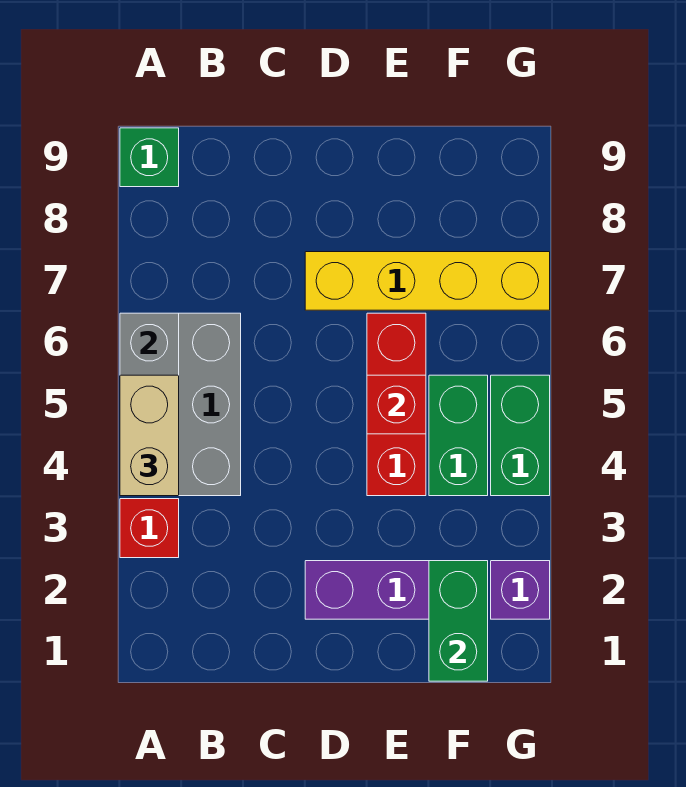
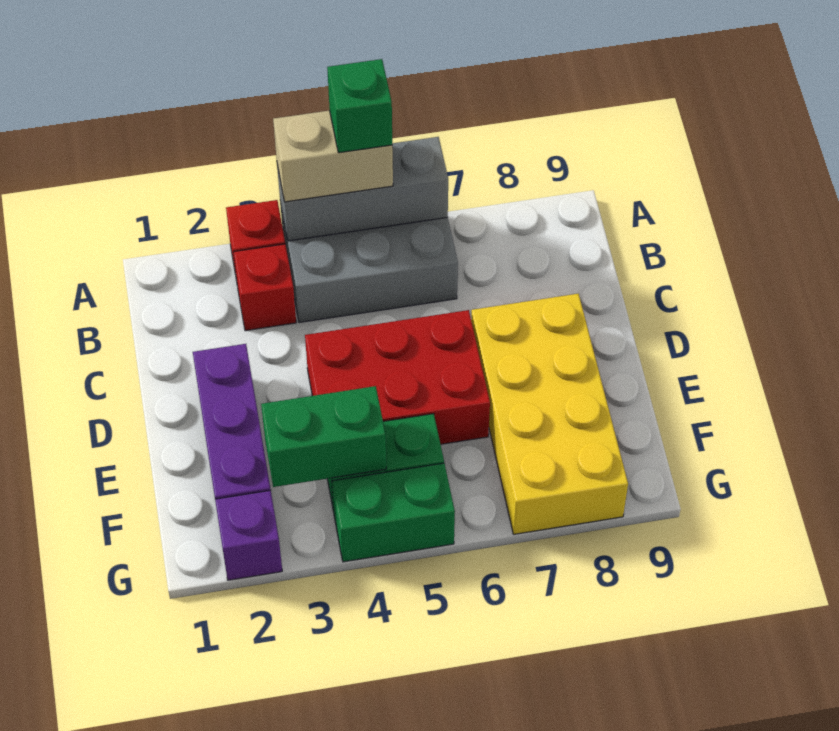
green brick A9 level 1 -> green brick A5 level 4
yellow brick D7:G7 level 1 -> yellow brick D7:G8 level 1
red brick E4:E6 level 1 -> red brick D4:E6 level 1
red brick E5 level 2 -> red brick B3 level 1
green brick F1:F2 level 2 -> green brick F3:F4 level 2

